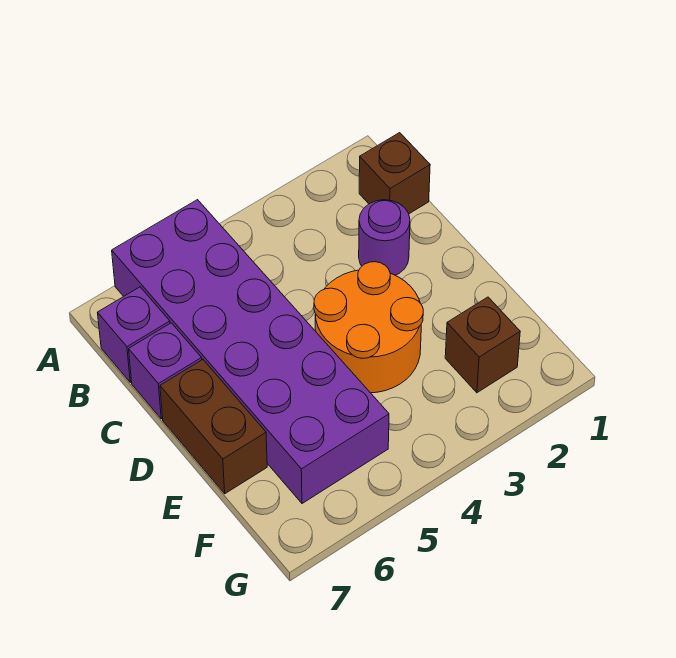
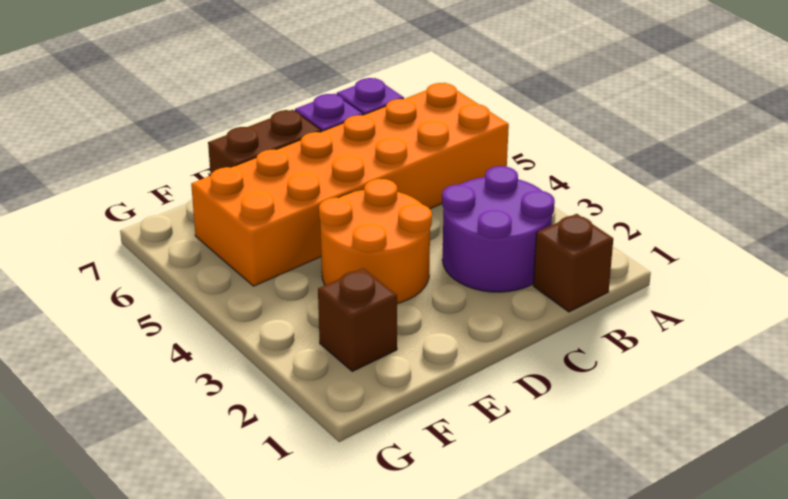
purple brick A5:F6 level 1 -> orange brick A5:F6 level 1
purple round brick C2 level 1 -> purple round brick B2:C3 level 1

